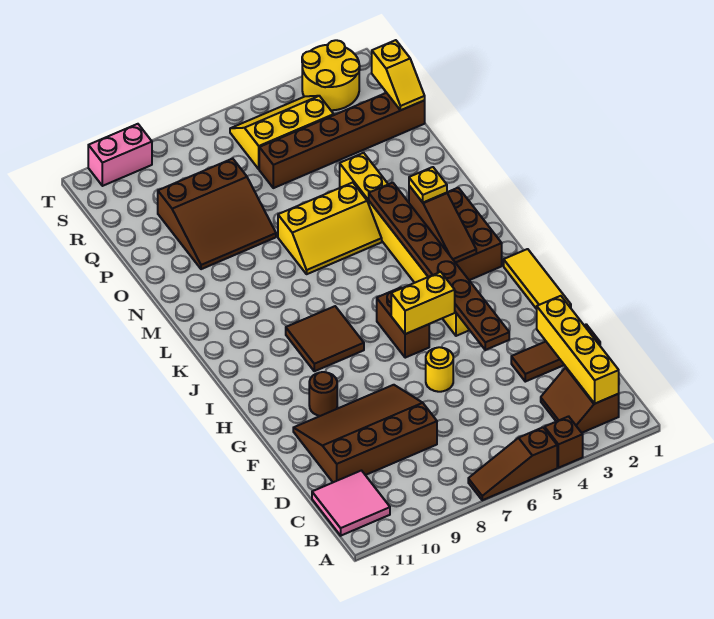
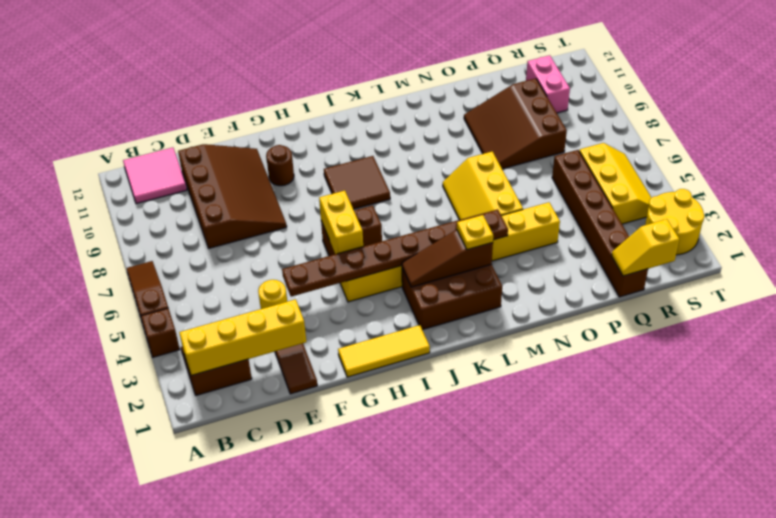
yellow round brick F6 level 1 -> yellow round brick E4 level 1
pink brick T10:T11 level 1 -> pink brick R10:R11 level 1

